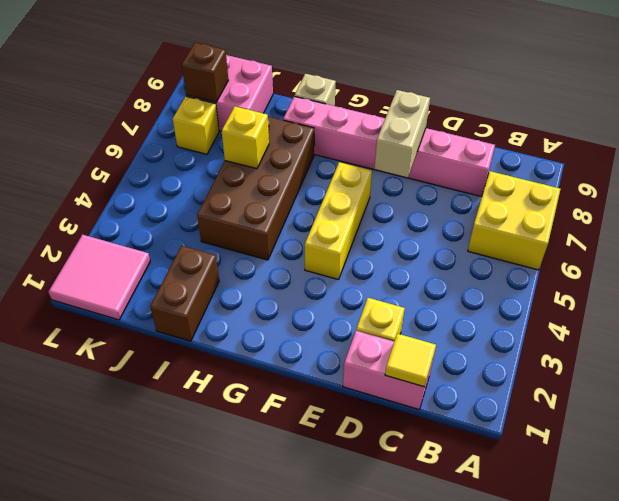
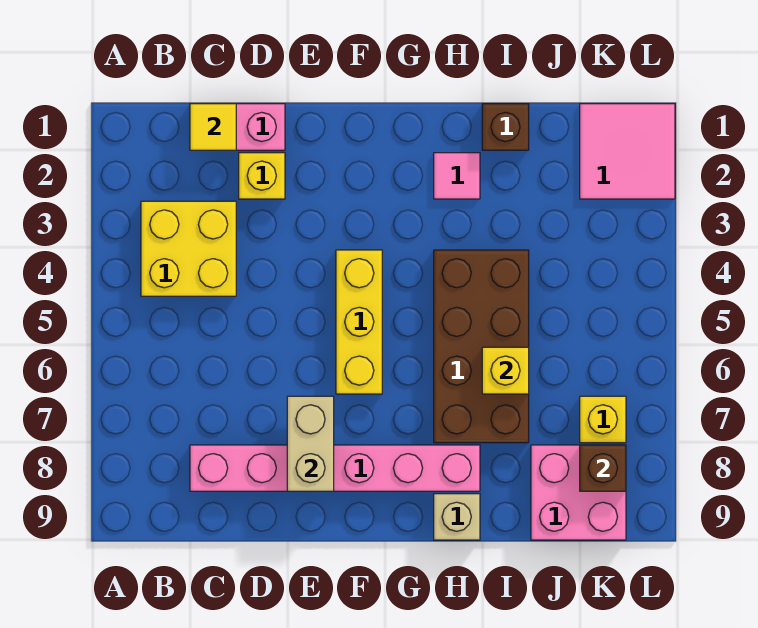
yellow brick A6:B7 level 1 -> yellow brick B3:C4 level 1
none -> pink tile H2 level 1
brown brick I1:I2 level 1 -> brown brick I1 level 1

